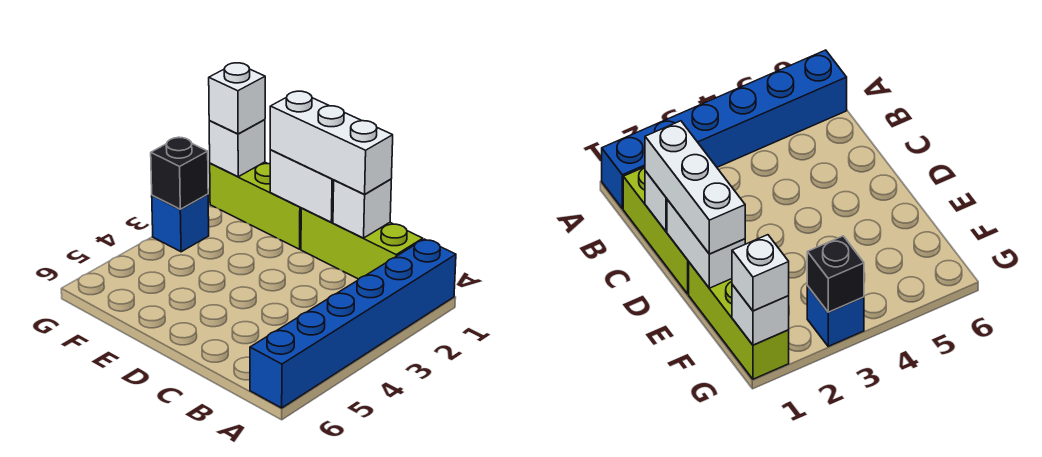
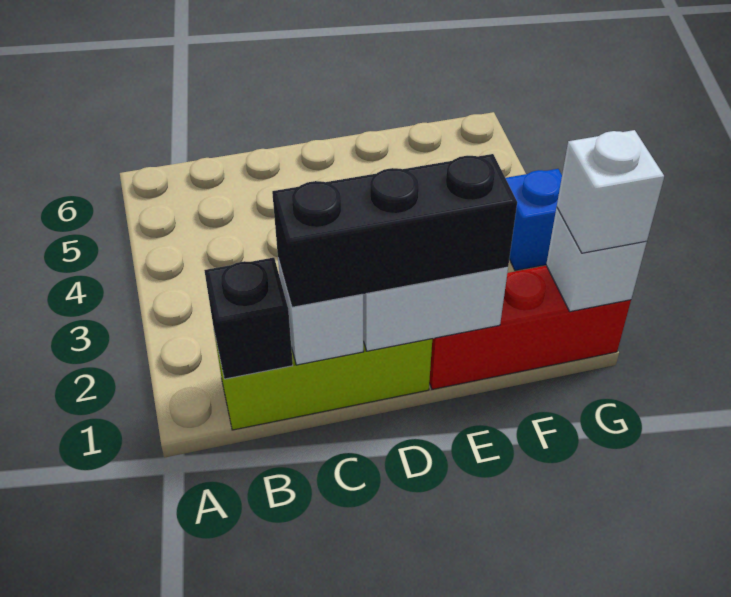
blue brick A1:A6 level 1 -> none
white brick C1:E1 level 3 -> black brick C1:E1 level 3
lime brick E1:G1 level 1 -> red brick E1:G1 level 1
black brick G3 level 2 -> black brick B1 level 2

